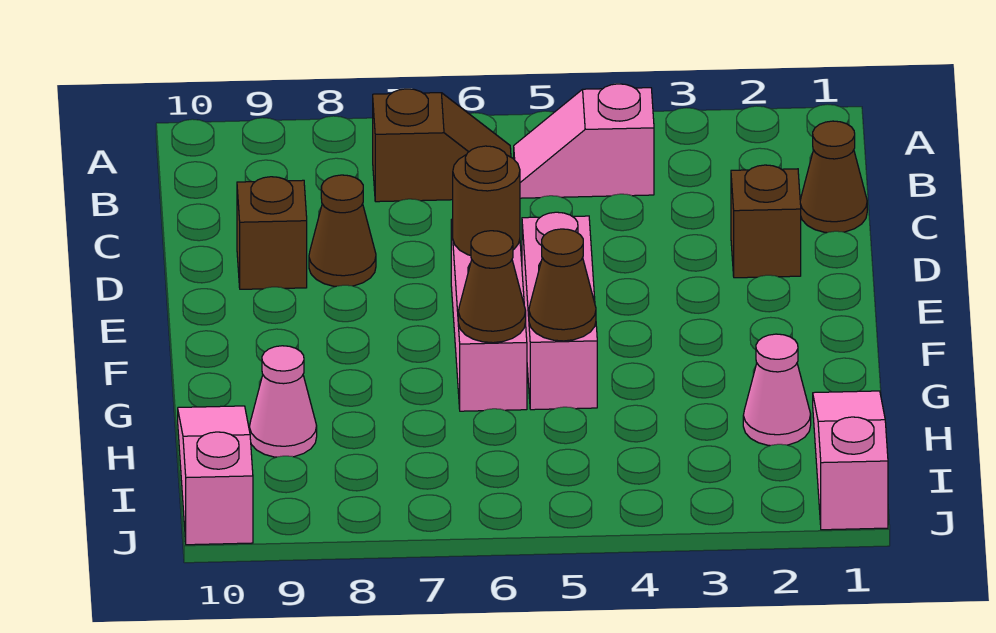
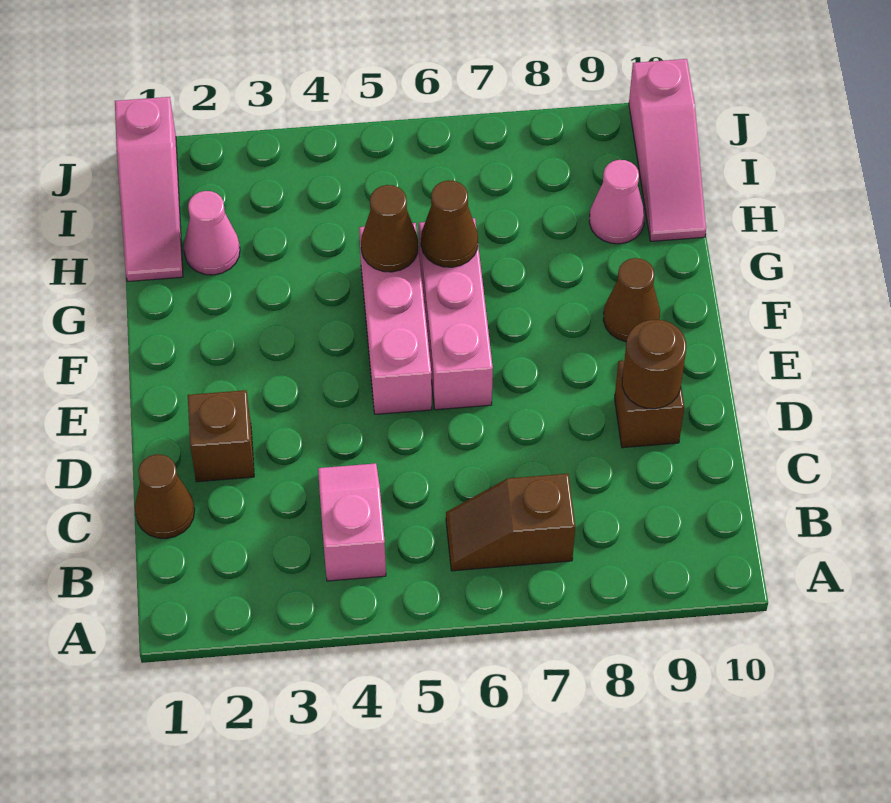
pink slope B4:B5 level 1 top 4 -> pink slope B4:C4 level 1 top B
brown cone D8 level 1 -> brown cone F9 level 1
brown round brick E6 level 2 -> brown round brick D9 level 2

